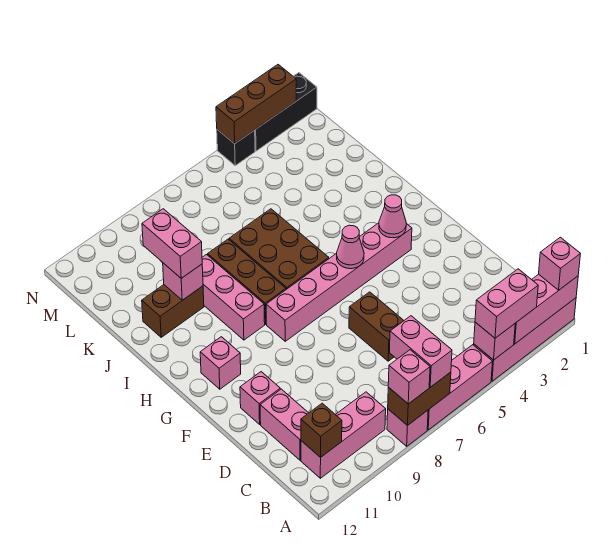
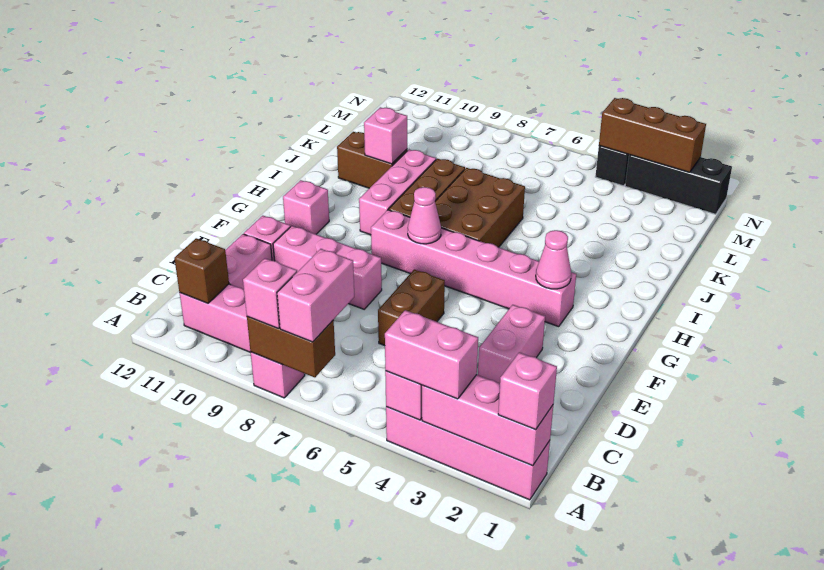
pink brick A5:A7 level 1 -> pink brick E8:E10 level 1
pink cone G5 level 2 -> pink cone G7 level 2
pink brick J10:K10 level 3 -> pink brick D3:E3 level 1

